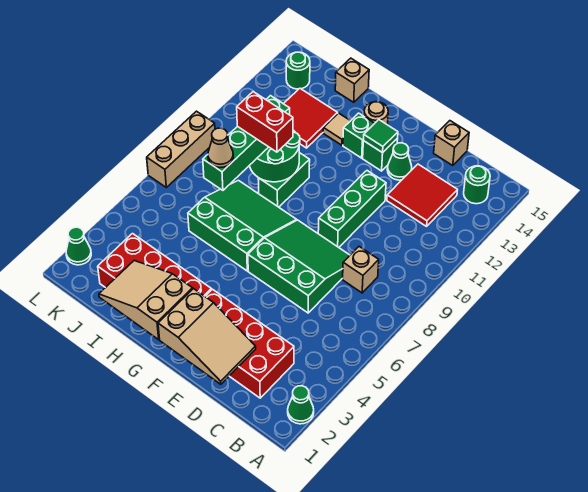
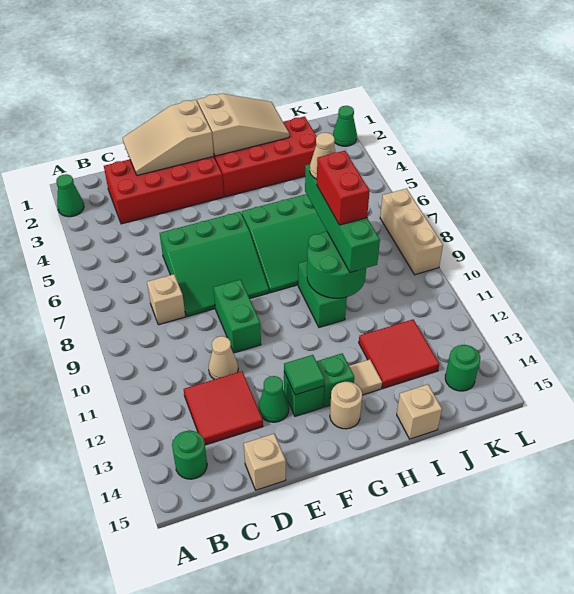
none -> tan cone D11 level 1
green brick E9:E11 level 1 -> green brick E9:E10 level 1
red brick H9:I9 level 4 -> red brick I8:I9 level 4

